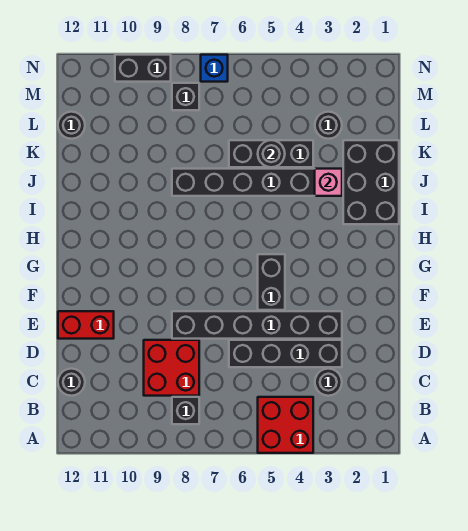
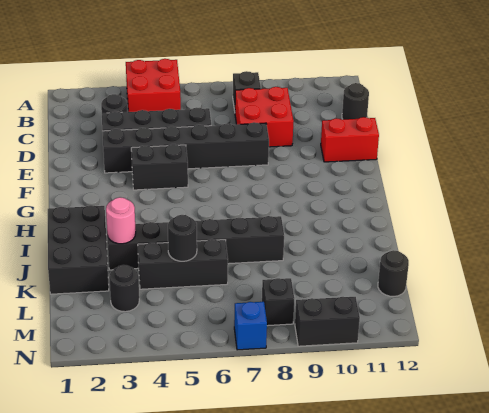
black brick F5:G5 level 1 -> black brick F4:F5 level 1
pink brick J3 level 2 -> pink round brick J3 level 2

